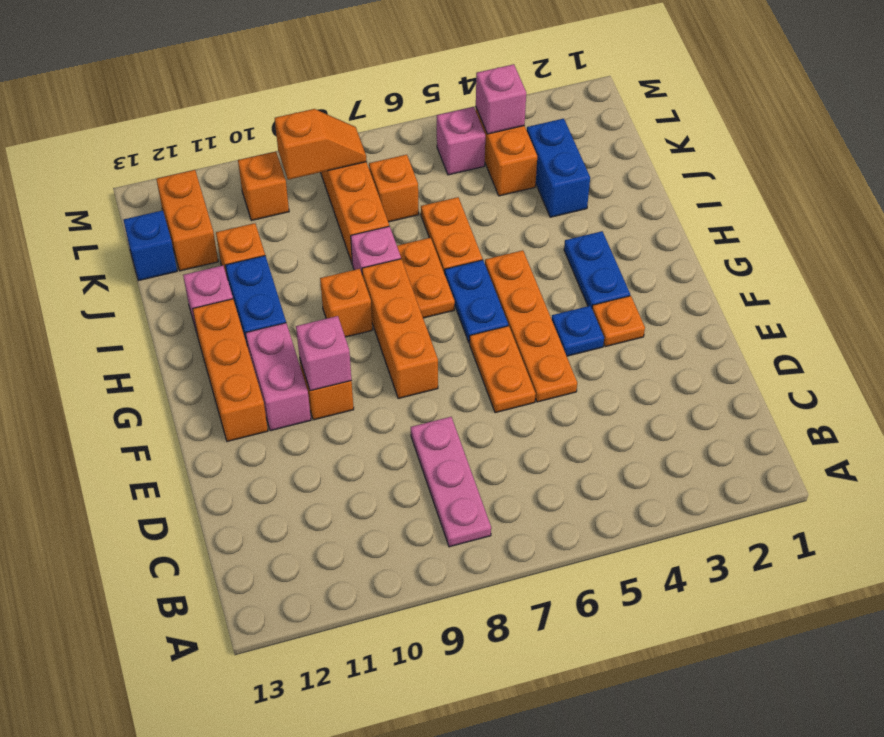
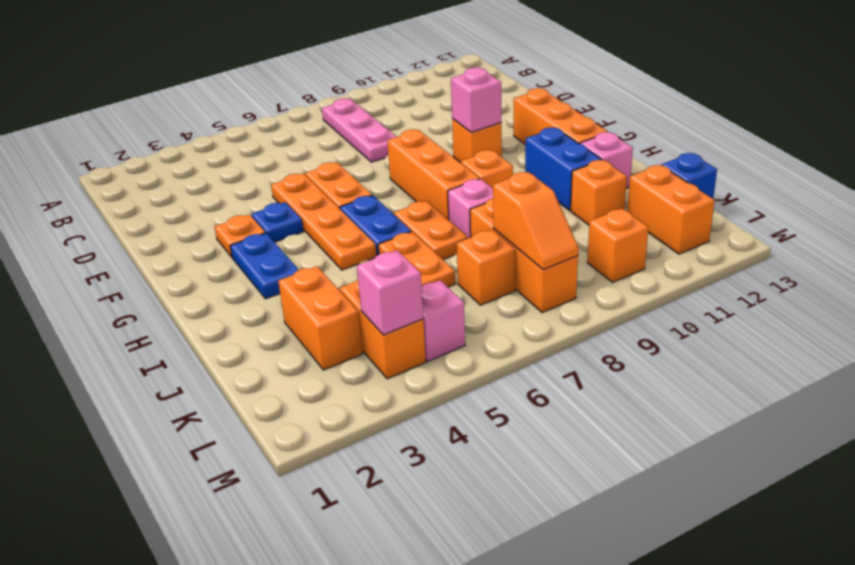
pink brick F11:G11 level 1 -> none
blue brick J3:K3 level 1 -> orange brick J3:K3 level 1
orange slope L8:L9 level 2 top 9 -> orange slope K8:L8 level 2 top K

